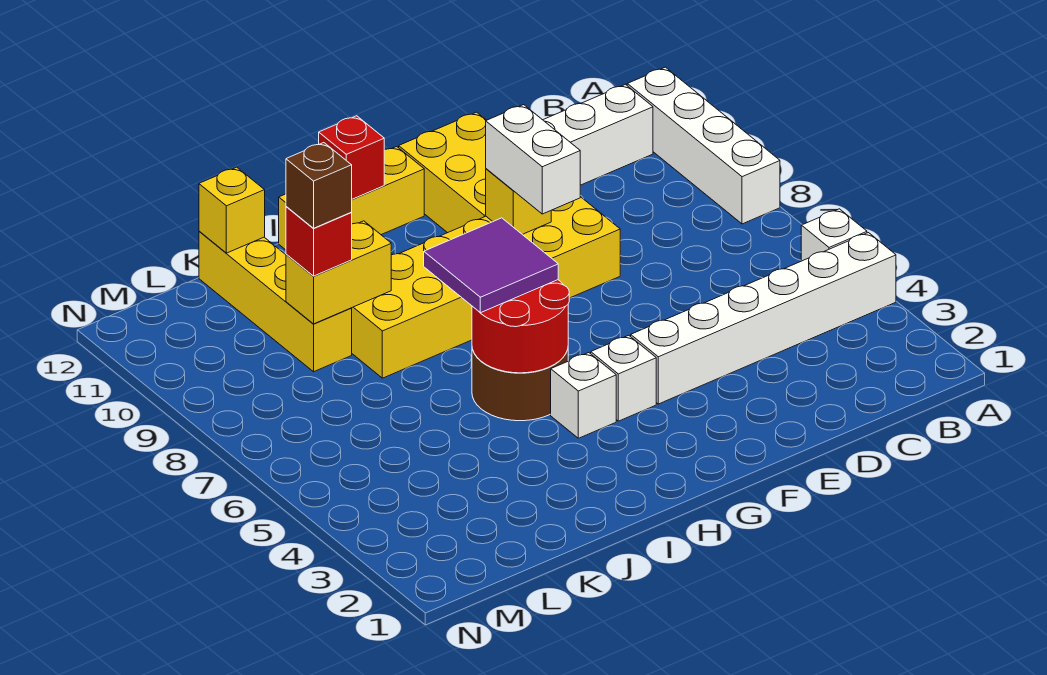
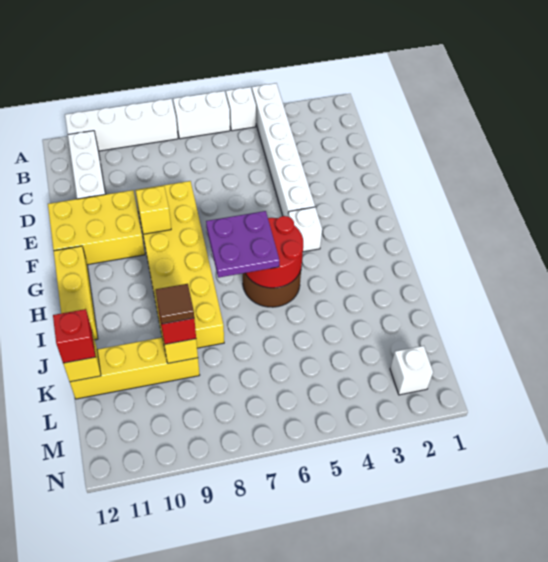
white brick F8:F9 level 3 -> white brick A6:A7 level 1
white brick H4 level 1 -> white brick M2 level 1
purple tile H6:I7 level 3 -> purple plate H6:I7 level 3
red brick H12 level 2 -> red brick K12 level 3
brown brick K9 level 4 -> brown tile K9 level 4

